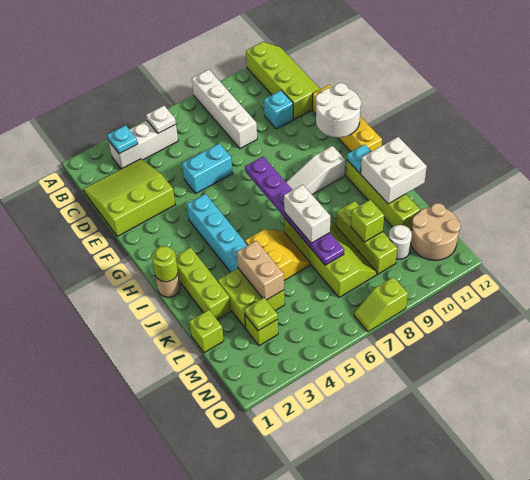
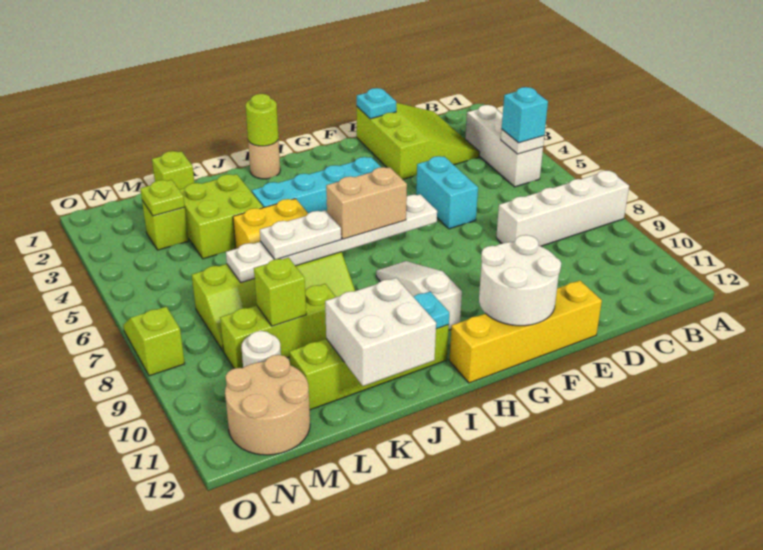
lime slope A11:D12 level 1 top 11 -> none
cyan plate B3 level 2 -> cyan plate E1 level 2
cyan brick D10 level 1 -> cyan brick B5 level 3
purple plate G7:L7 level 2 -> white plate G7:L7 level 2
lime brick I2:K2 level 1 -> none
white brick J7:K7 level 3 -> white plate J7:K7 level 3
tan brick K4:L4 level 2 -> tan brick H7:I7 level 3

